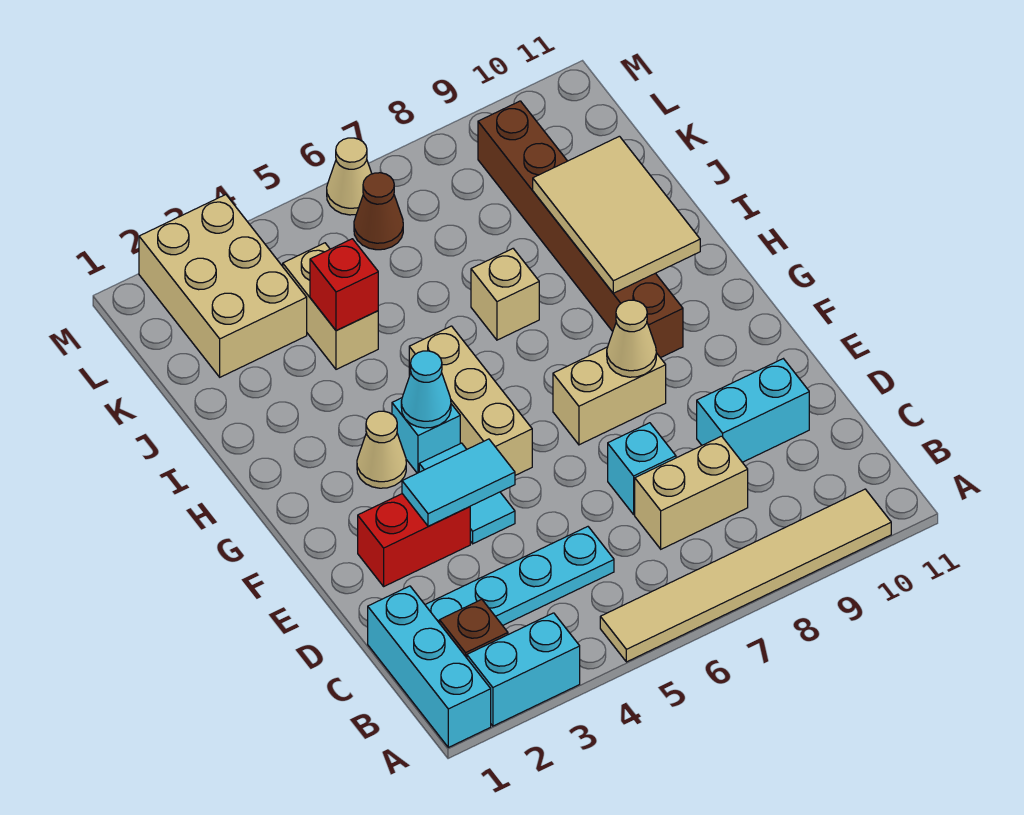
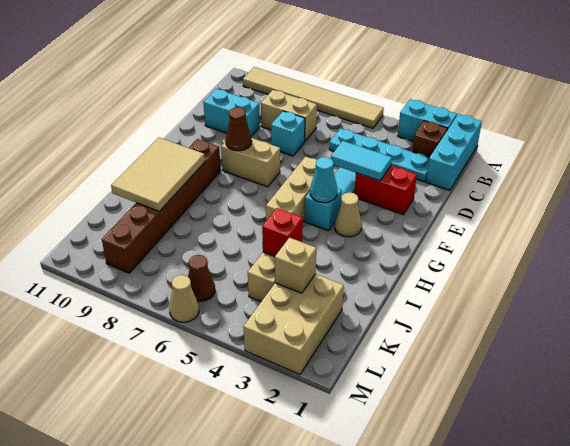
tan cone F8 level 2 -> brown cone F8 level 2
tan brick I7 level 1 -> tan brick K3 level 2

